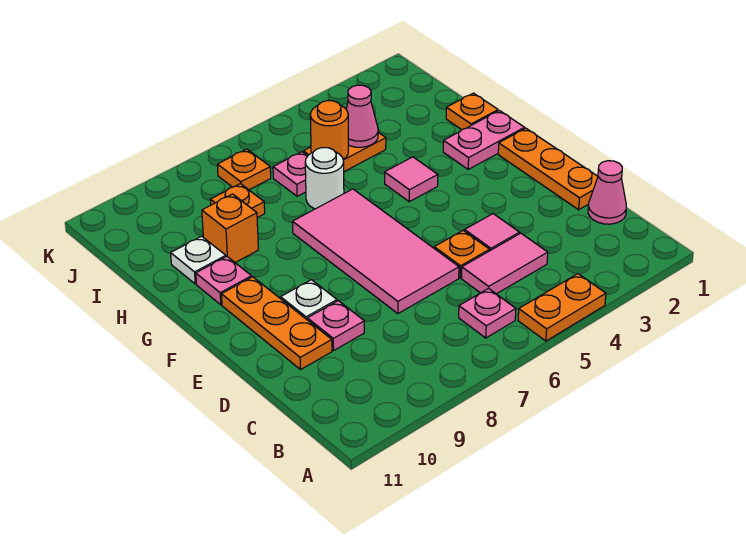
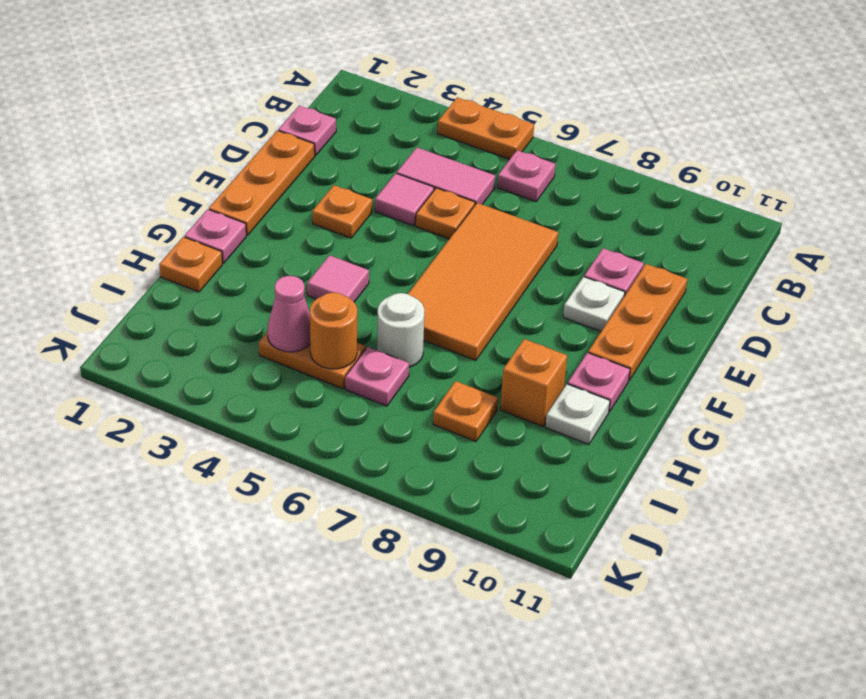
pink cone C1 level 1 -> pink plate C1 level 1
pink tile D6:G7 level 1 -> orange tile D6:G7 level 1
pink plate G1:G2 level 1 -> pink plate G1 level 1
orange plate J7 level 1 -> orange plate E3 level 1

